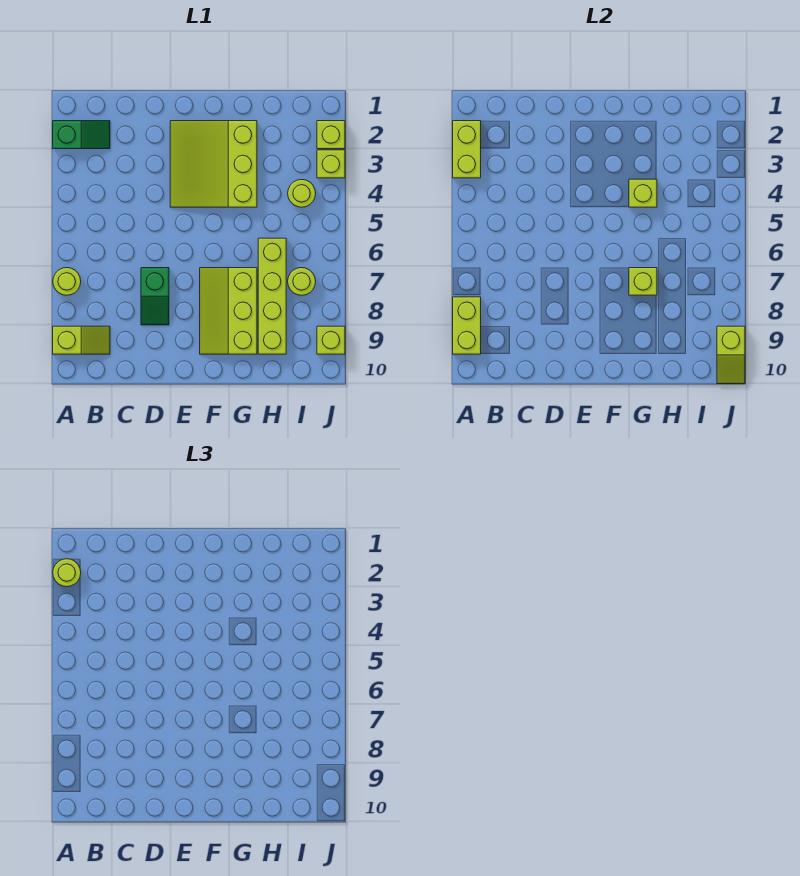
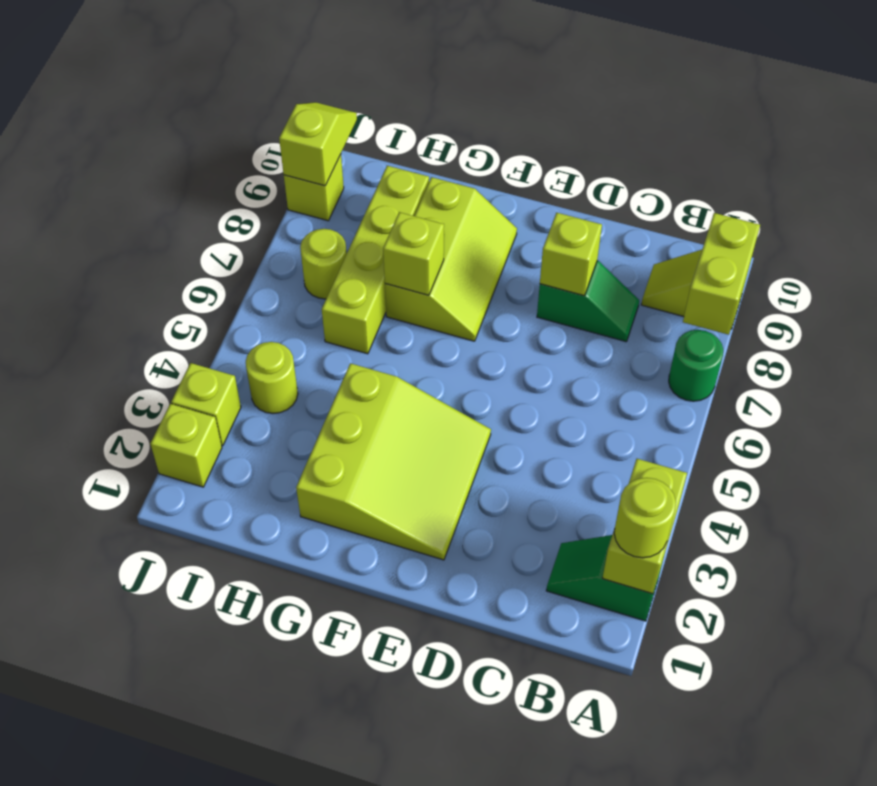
lime round brick A7 level 1 -> green round brick A7 level 1
green slope D7:D8 level 1 top 7 -> green slope C8:D8 level 1 top D
lime brick G4 level 2 -> lime brick D8 level 2

